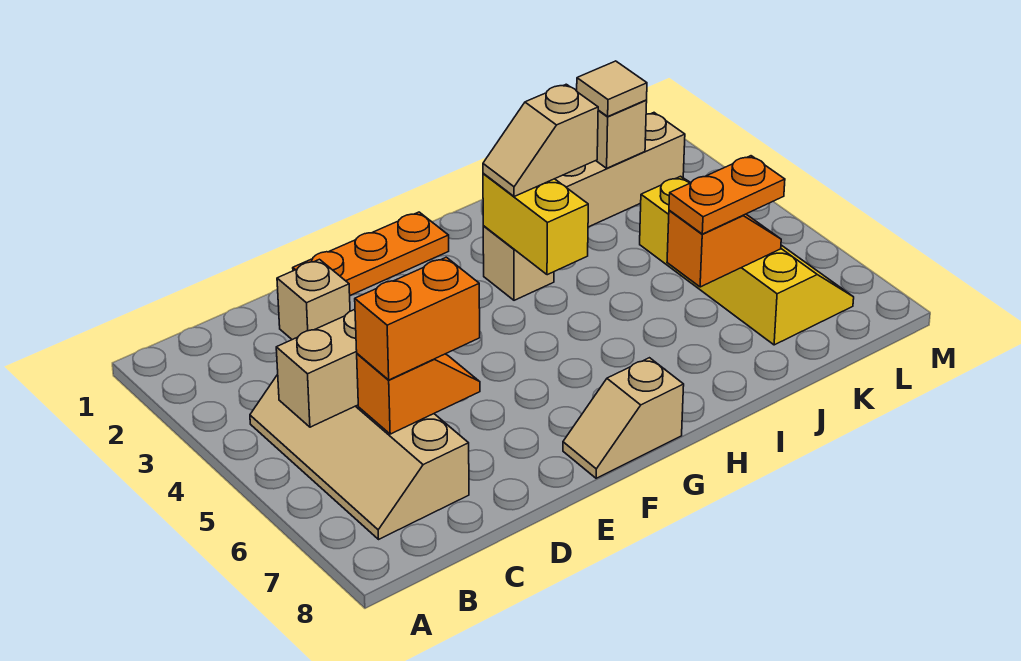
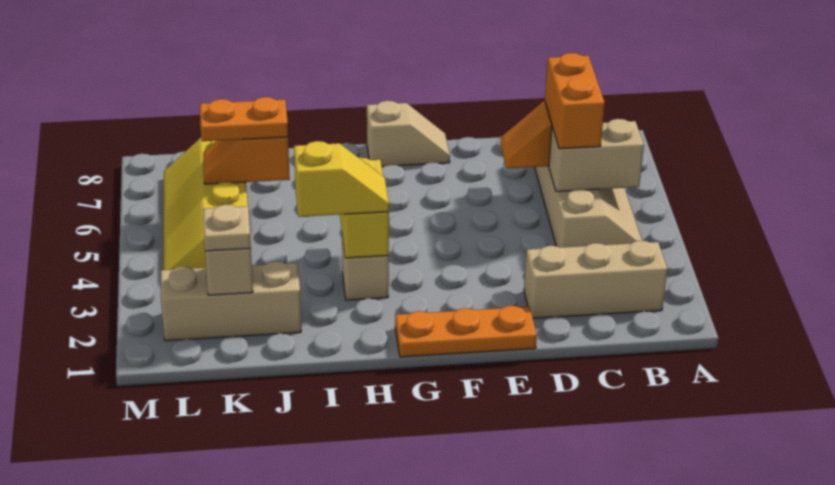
orange brick C6:D6 level 3 -> orange brick C5:C6 level 3
tan brick D2 level 1 -> tan brick B2:D2 level 1
tan slope H3:I3 level 3 top I -> yellow slope H3:I3 level 3 top I
tan tile K2 level 3 -> tan plate K2 level 3

